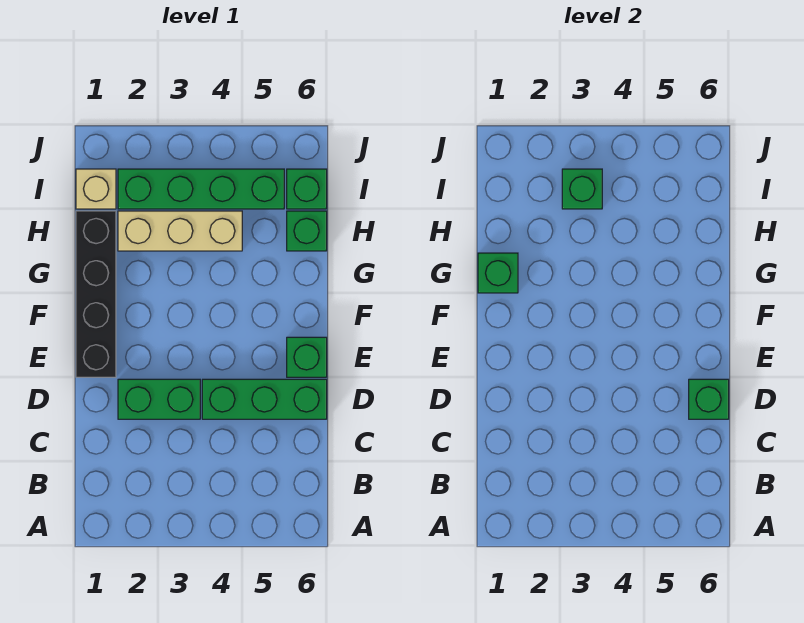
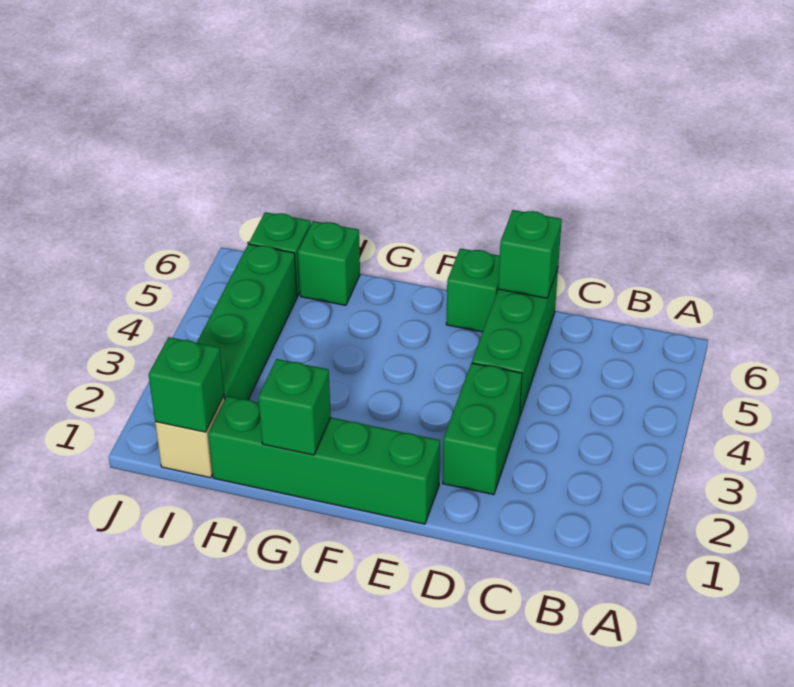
black brick E1:H1 level 1 -> green brick E1:H1 level 1
tan brick H2:H4 level 1 -> none
green brick I3 level 2 -> green brick I1 level 2

